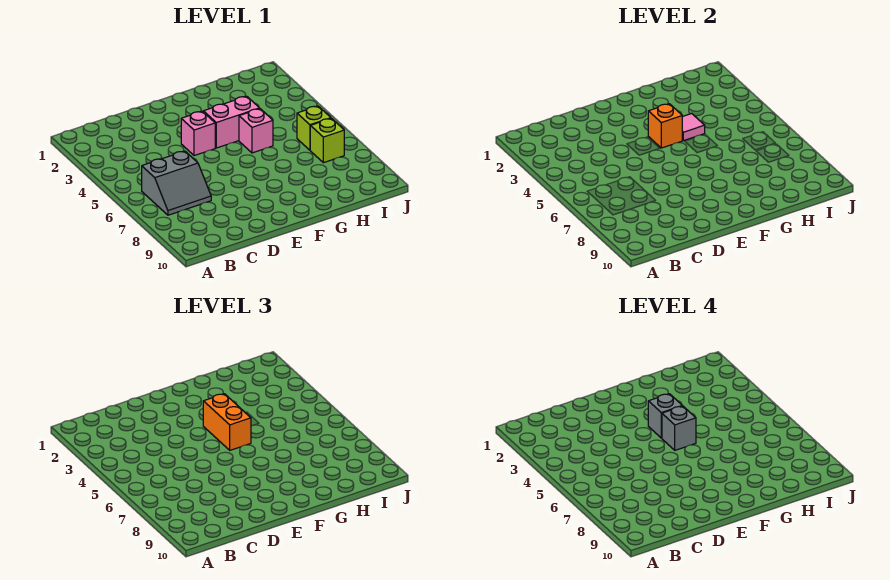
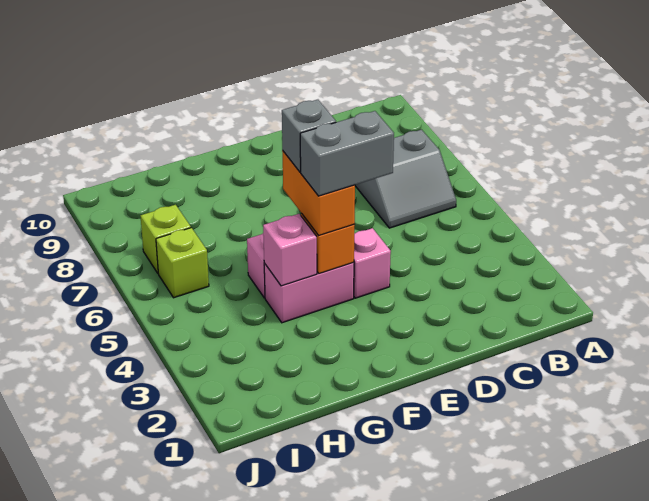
grey slope B6:C7 level 1 top 6 -> grey slope B6:C7 level 1 top 7
grey brick F4 level 4 -> grey brick E4:F4 level 4
pink tile G4 level 2 -> pink brick G4 level 2

